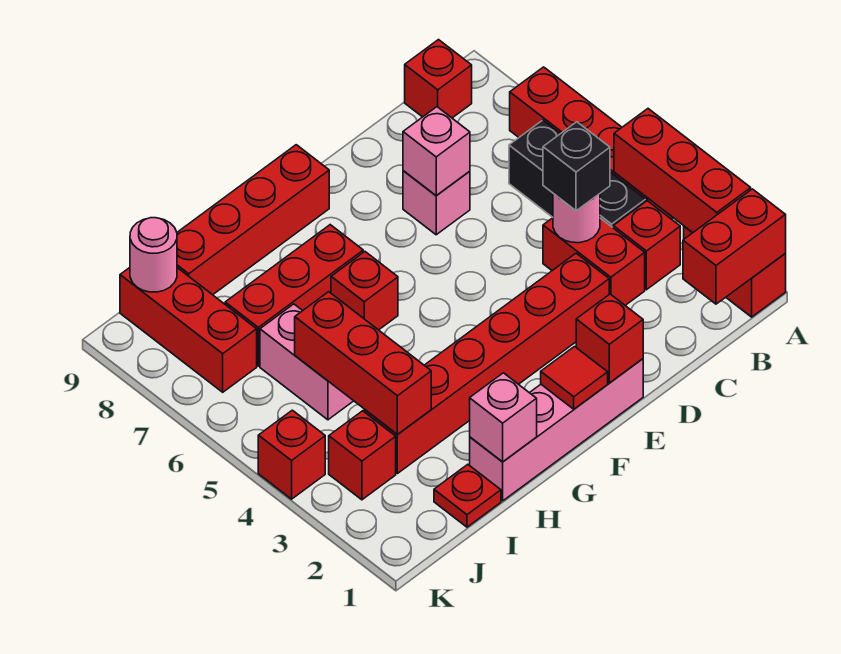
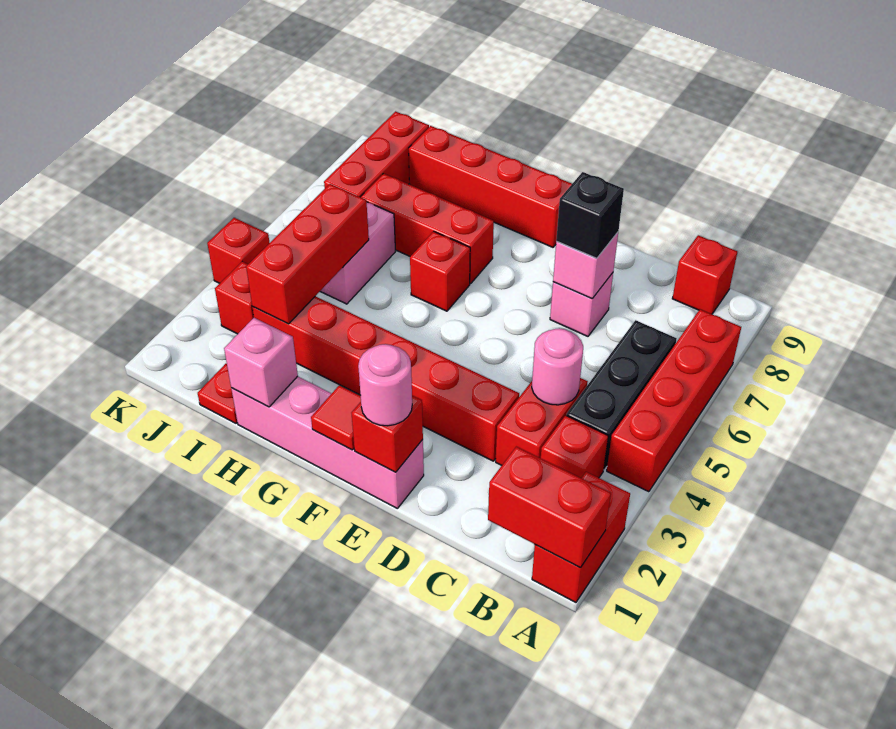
red brick A2:A4 level 2 -> none
black brick C4 level 3 -> black brick D7 level 3
pink round brick J9 level 2 -> pink round brick E1 level 3

